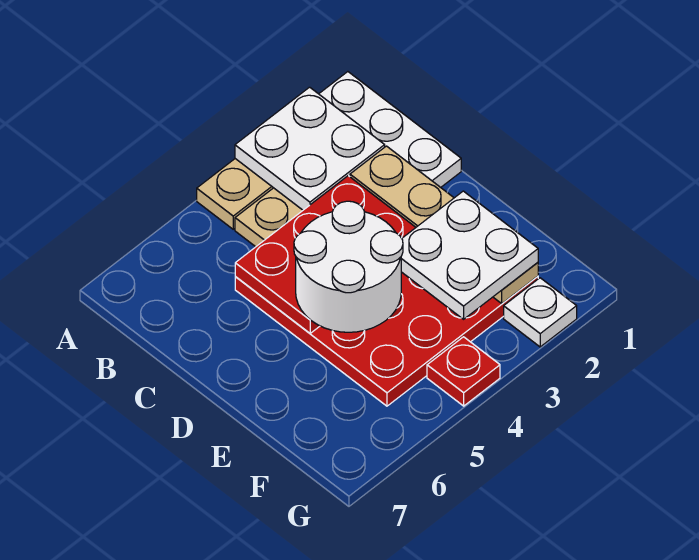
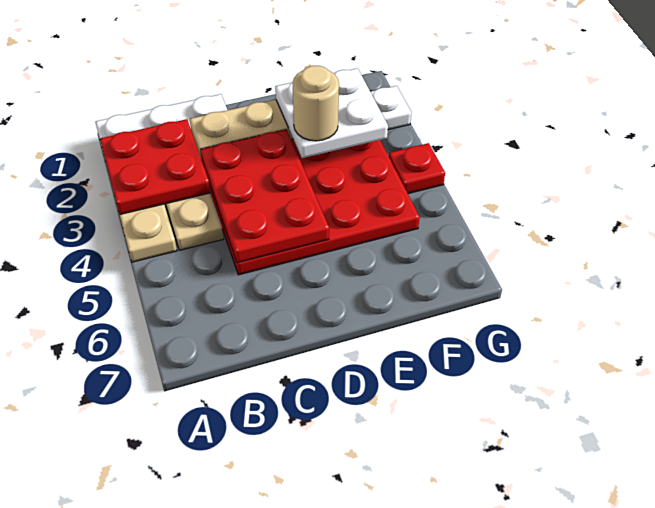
white plate A2:B3 level 2 -> red plate A2:B3 level 2
white round brick D4:E5 level 3 -> none
none -> tan round brick E3 level 4

